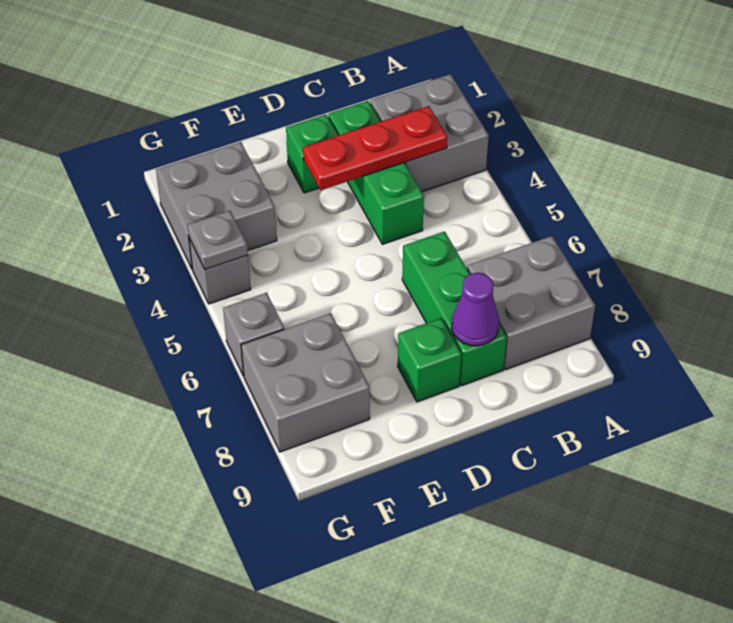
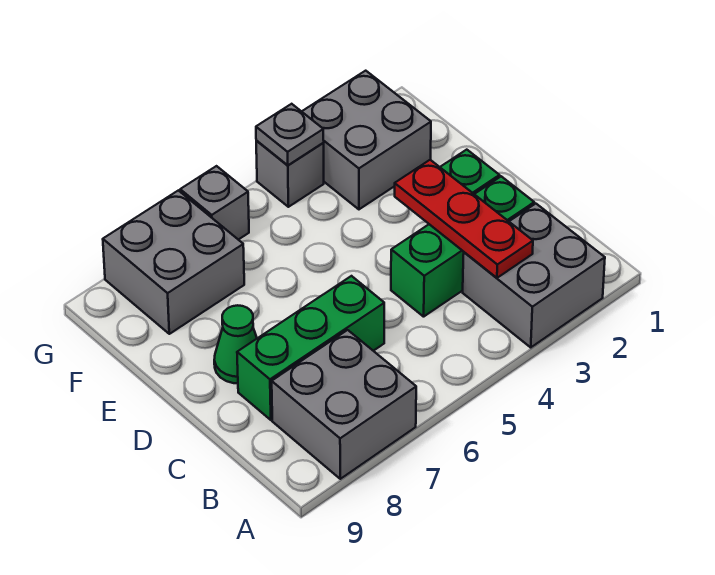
purple cone C8 level 2 -> none
green brick D8 level 1 -> green cone D8 level 1

